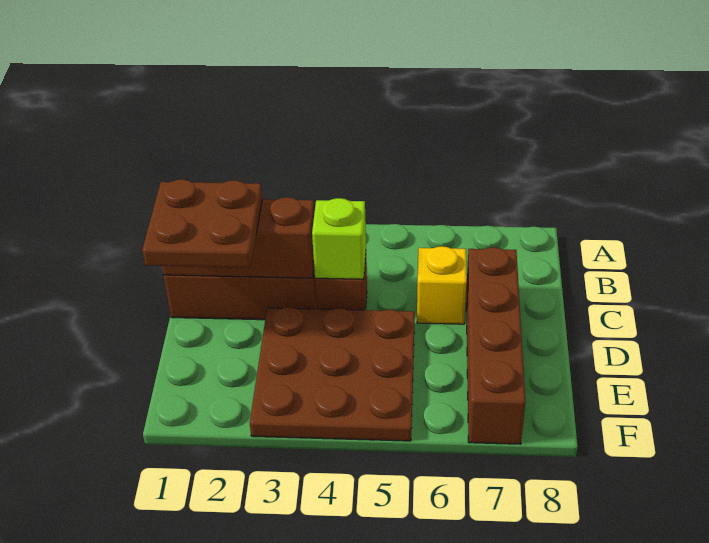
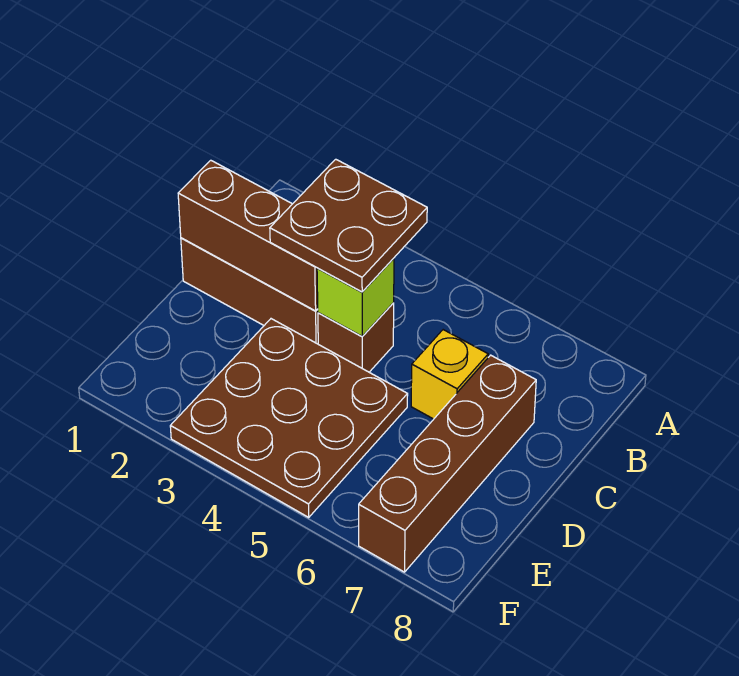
brown plate C1:D2 level 3 -> brown plate B3:C4 level 3

